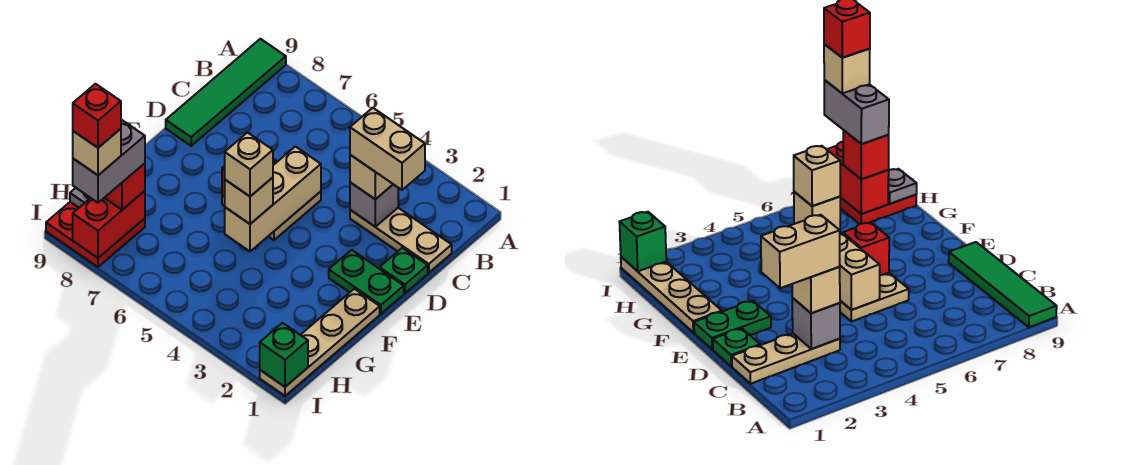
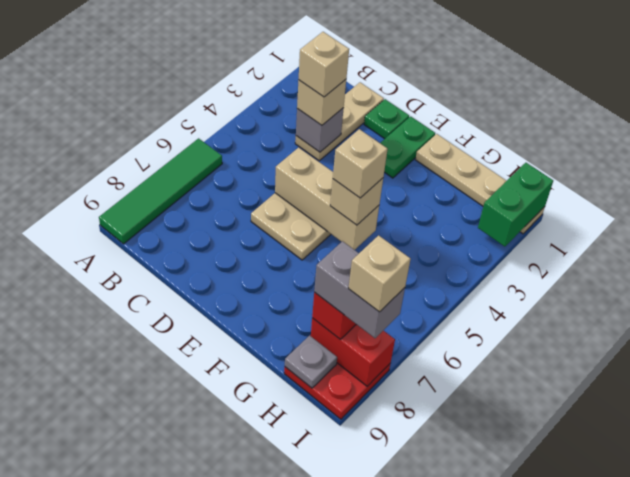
green tile A9:D9 level 1 -> green tile A6:A9 level 1
tan brick C2:C3 level 4 -> tan brick C3 level 4
red brick E6 level 2 -> none
green brick I1 level 2 -> green brick I1:I2 level 2
red brick I8 level 6 -> none

